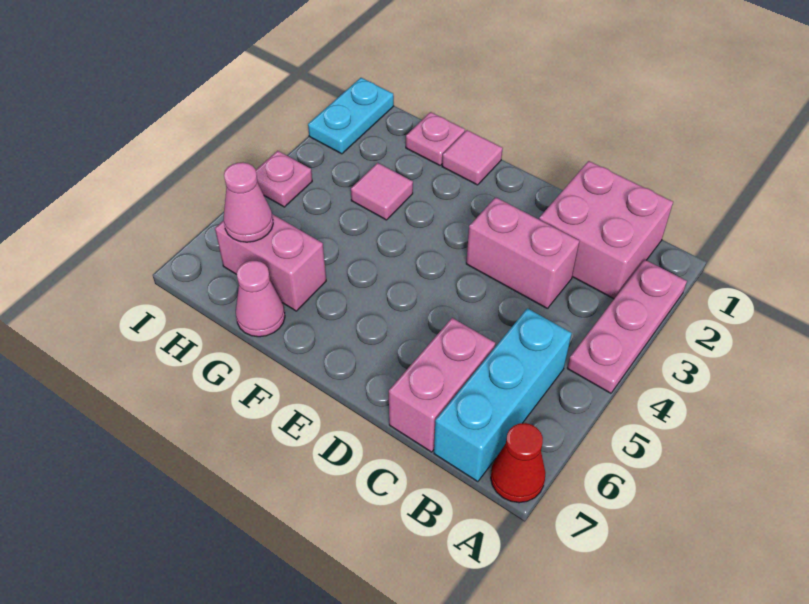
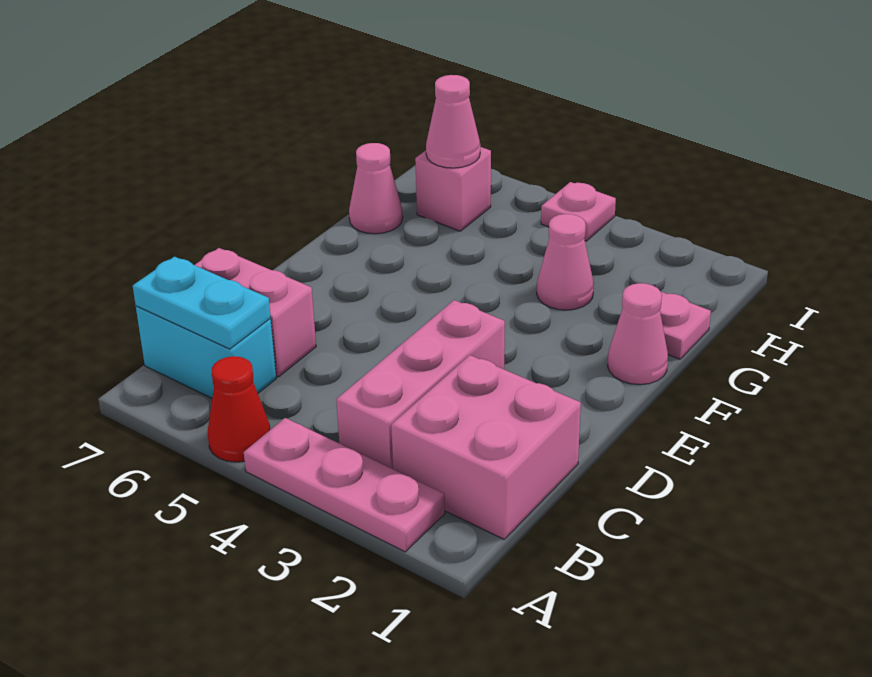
red cone A7 level 1 -> red cone A5 level 1
cyan brick B5:B7 level 1 -> cyan brick B6:B7 level 1
pink brick C3:D3 level 1 -> pink brick B3:D3 level 1
pink tile F1 level 1 -> pink cone F1 level 1
pink tile G3 level 1 -> pink cone G3 level 1
pink brick G6:H6 level 1 -> pink brick H6 level 1
cyan plate I1:I2 level 1 -> cyan plate B6:B7 level 2

